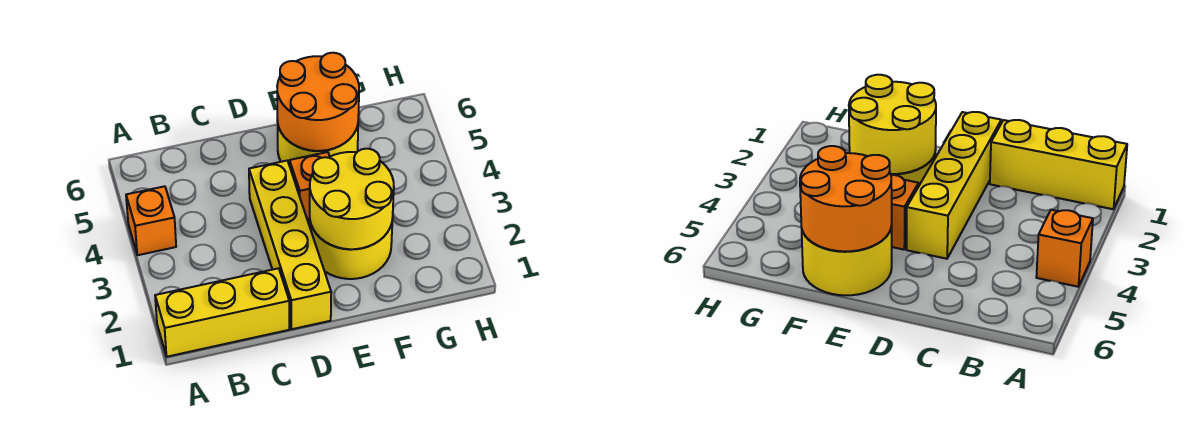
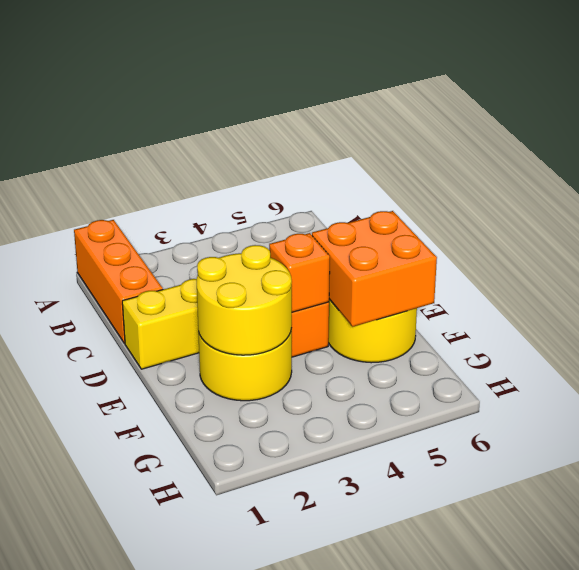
yellow brick A1:C1 level 1 -> orange brick A1:C1 level 1
orange brick A4 level 1 -> orange brick E4 level 2
orange round brick E5:F6 level 2 -> orange brick E5:F6 level 2

